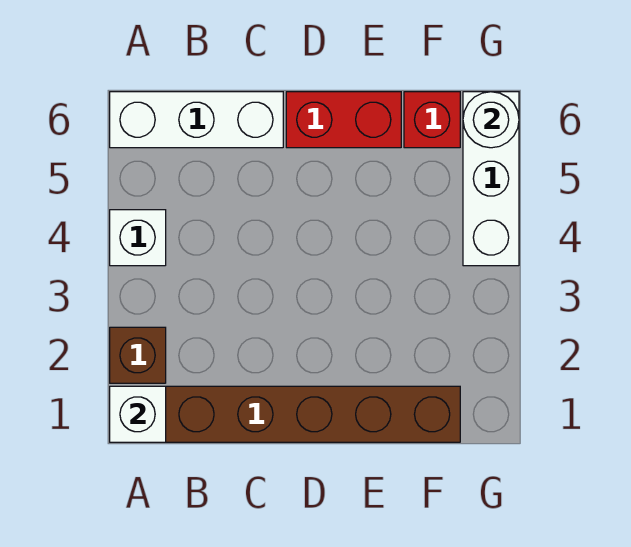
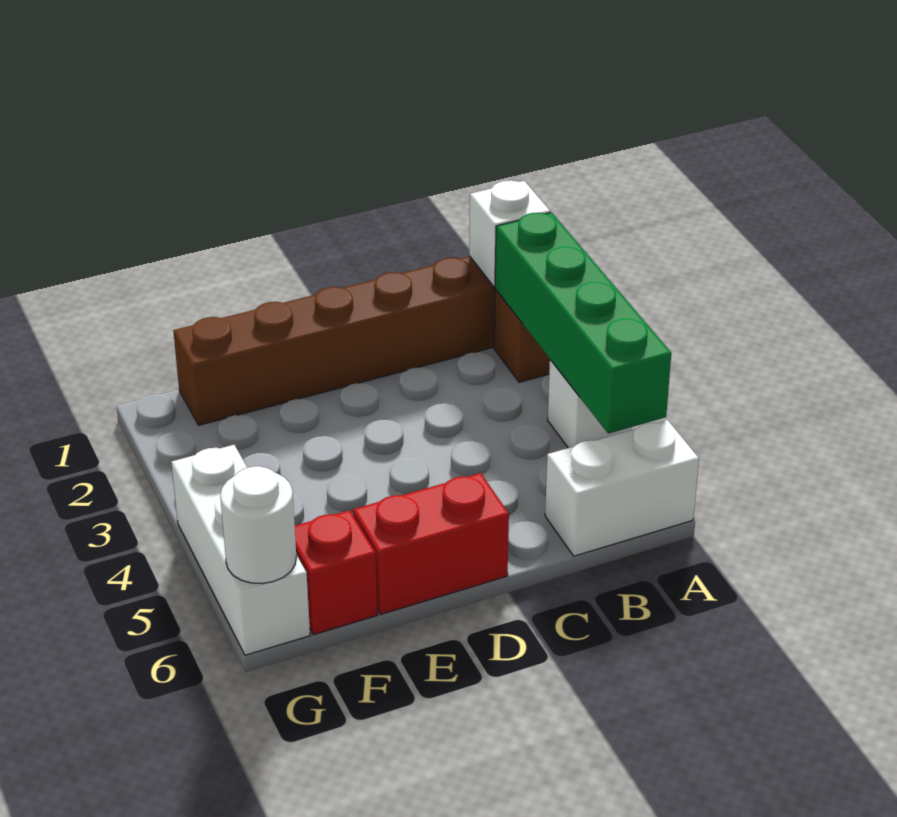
none -> green brick A2:A5 level 2
white brick A6:C6 level 1 -> white brick A6:B6 level 1

